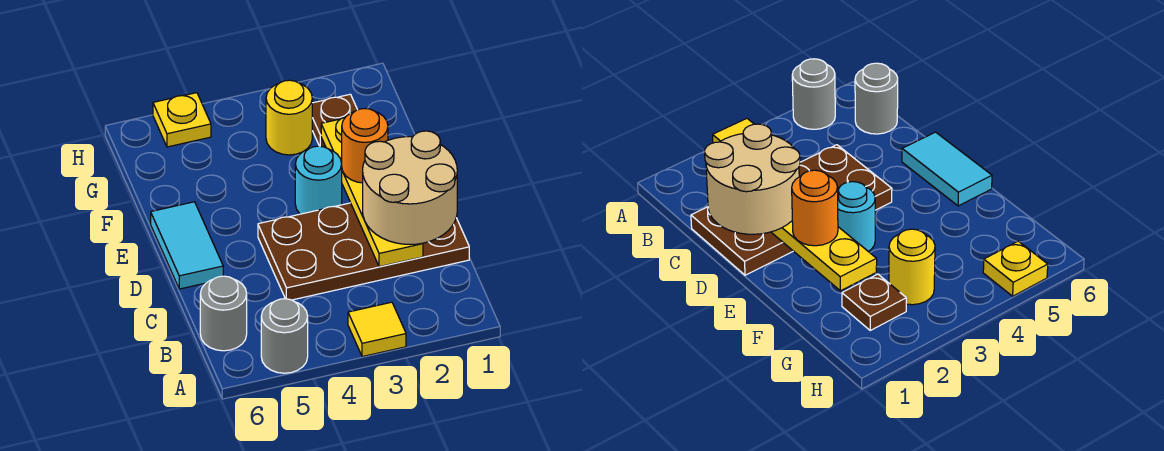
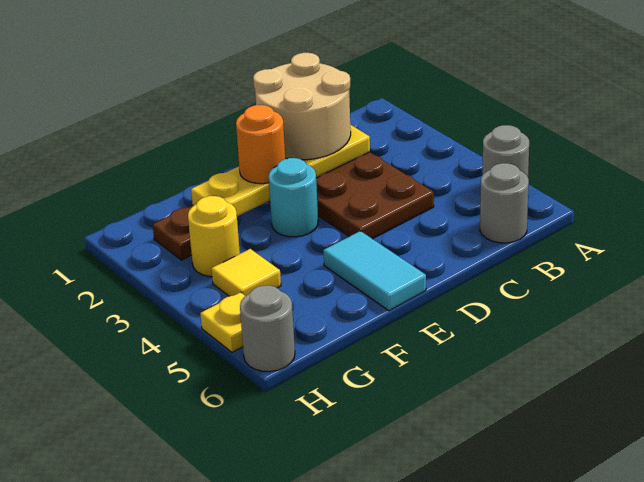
yellow tile A3 level 1 -> yellow tile G4 level 1
cyan tile D6:E6 level 1 -> cyan tile E5:E6 level 1
none -> grey round brick H6 level 1

